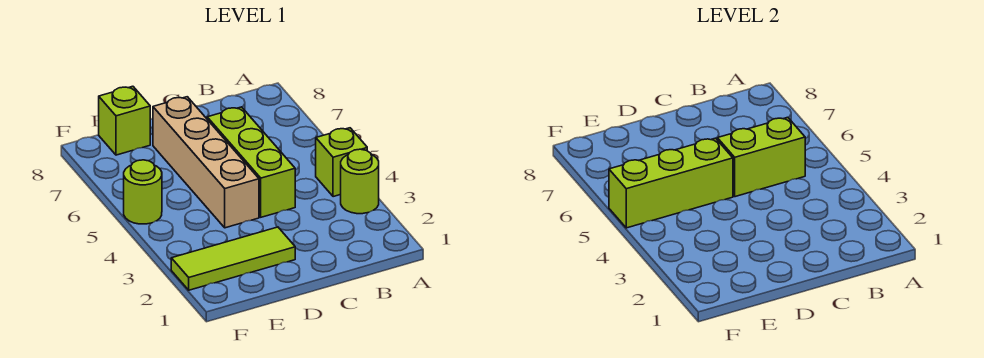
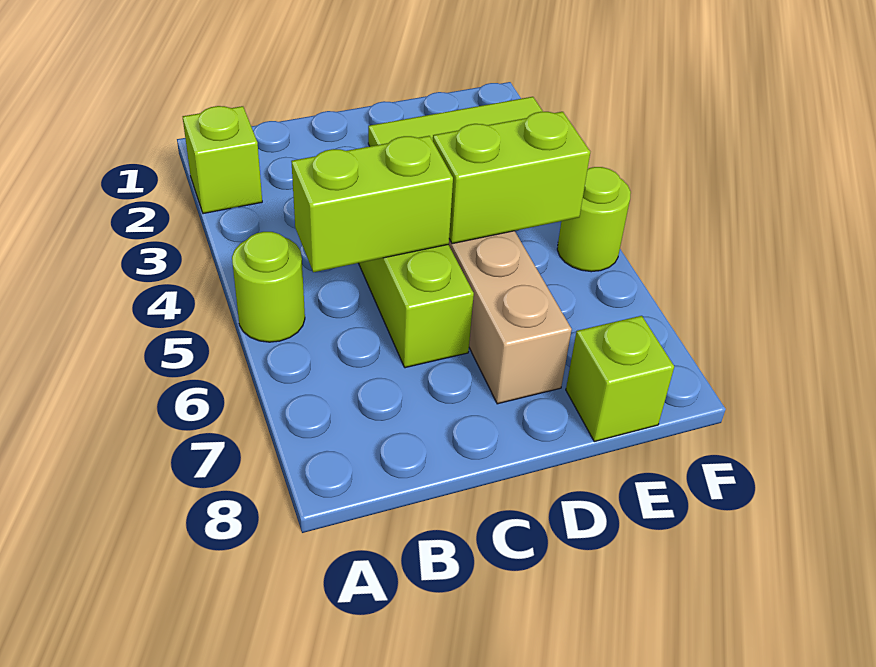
lime round brick A3 level 1 -> lime round brick A5 level 1
lime brick A4 level 1 -> lime brick A2 level 1
lime brick D5:F5 level 2 -> lime brick D5:E5 level 2

